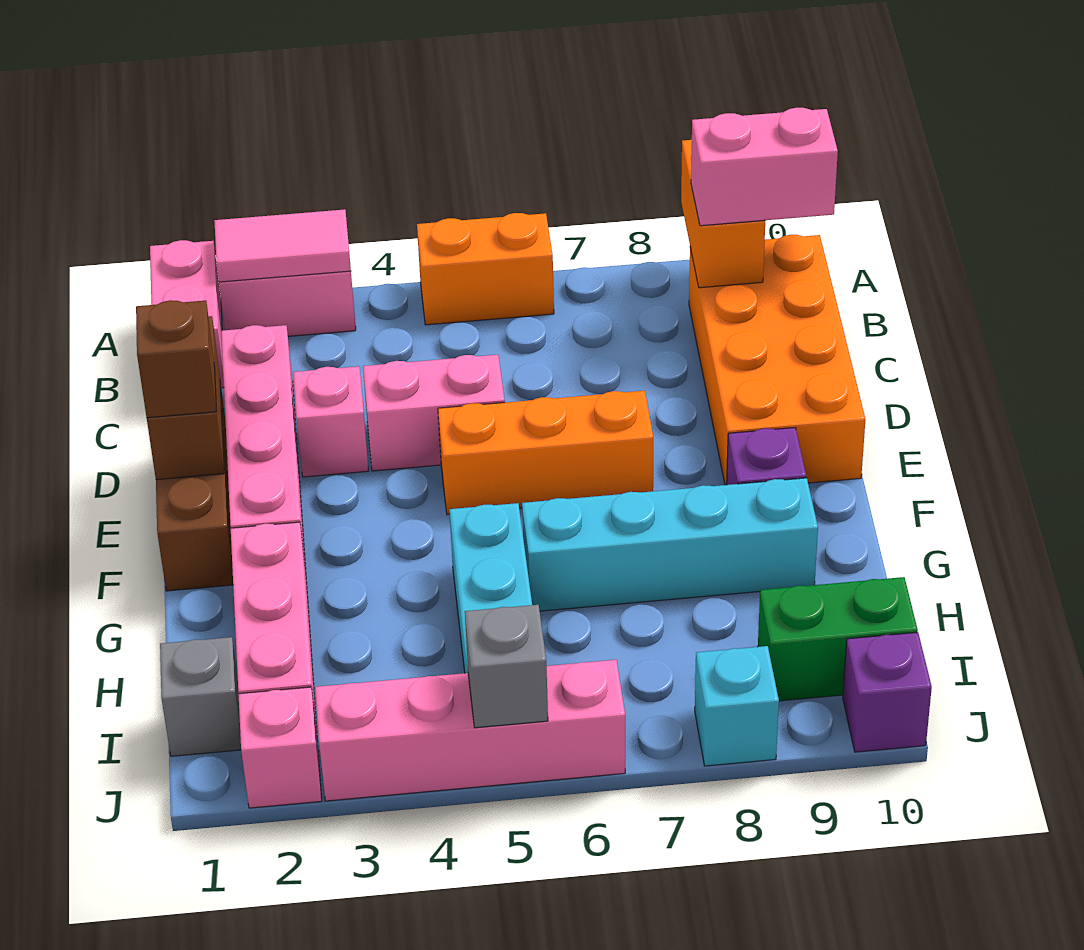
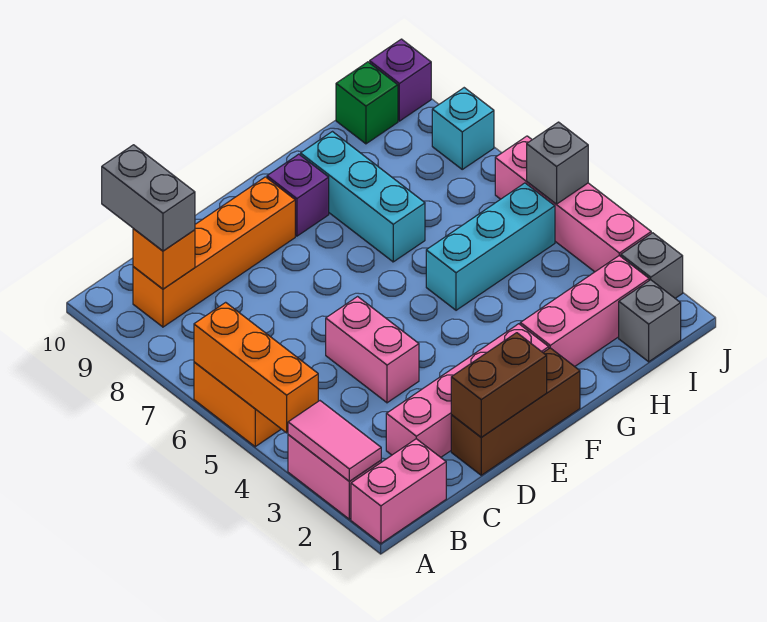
orange brick A9:B9 level 2 -> orange brick B9 level 2
orange brick B9:E10 level 1 -> orange brick B9:E9 level 1
pink brick B9:B10 level 3 -> grey brick B9:B10 level 3
pink brick D3 level 1 -> none
brown brick E1 level 3 -> none
orange brick E5:E7 level 1 -> orange brick A4:A6 level 2
cyan brick G6:G9 level 1 -> cyan brick G7:G9 level 1
green brick I9:I10 level 1 -> green brick I10 level 1
pink brick J2 level 1 -> grey brick J2 level 1

